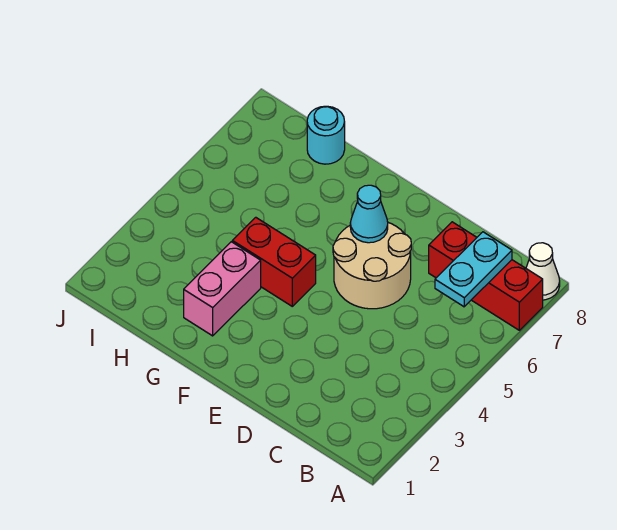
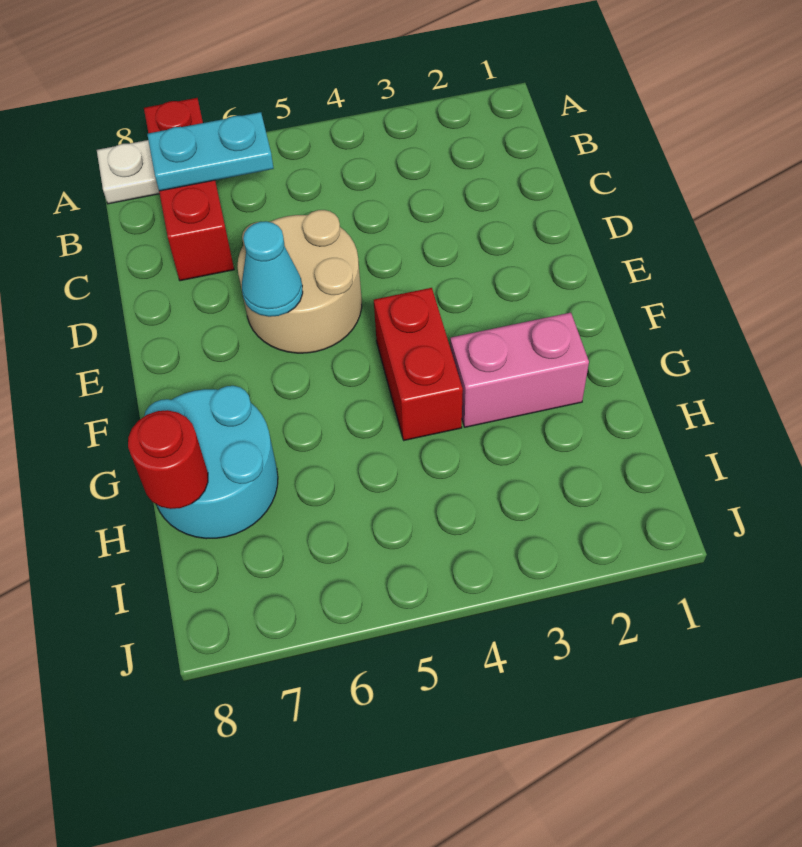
white cone A8 level 1 -> white plate A8 level 1
cyan round brick H8 level 1 -> cyan round brick G7:H8 level 1
none -> red round brick H8 level 2

